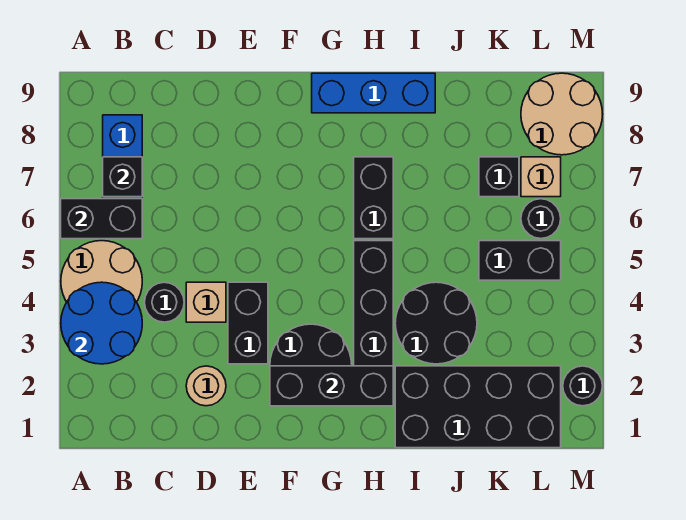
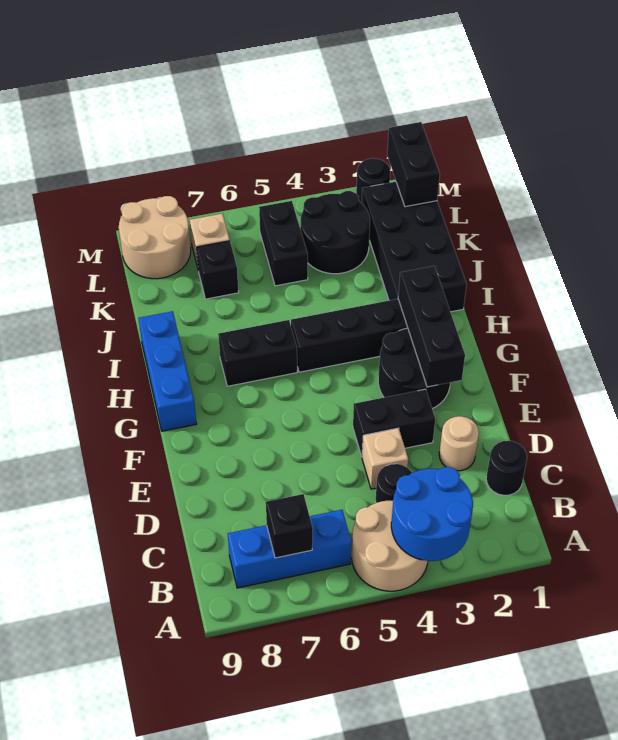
black brick A6:B6 level 2 -> black brick L1:M1 level 2
black round brick I3:J4 level 1 -> black round brick K3:L4 level 1
black round brick L6 level 1 -> black round brick C1 level 1

